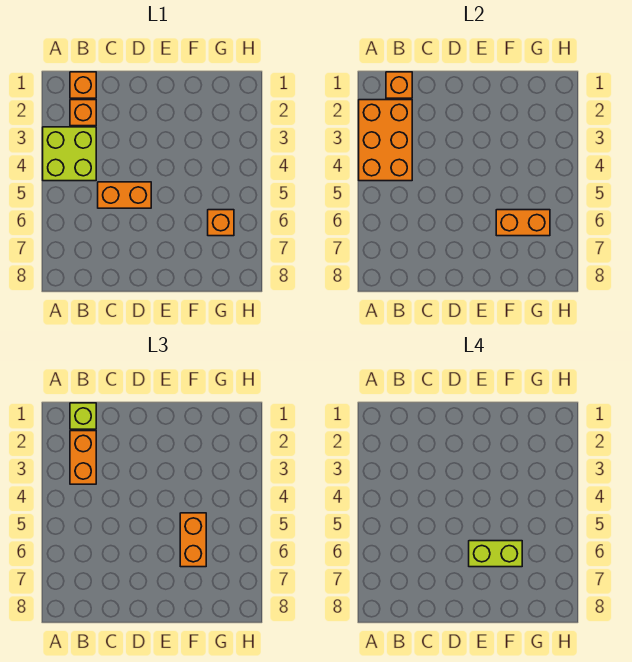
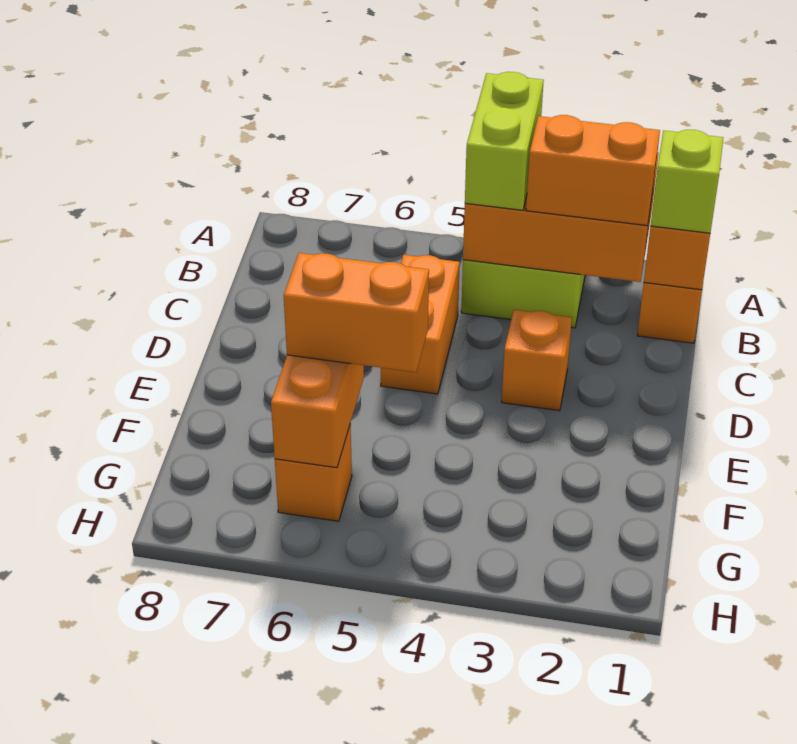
orange brick B2 level 1 -> orange brick D3 level 1
lime brick E6:F6 level 4 -> lime brick A4:B4 level 3

